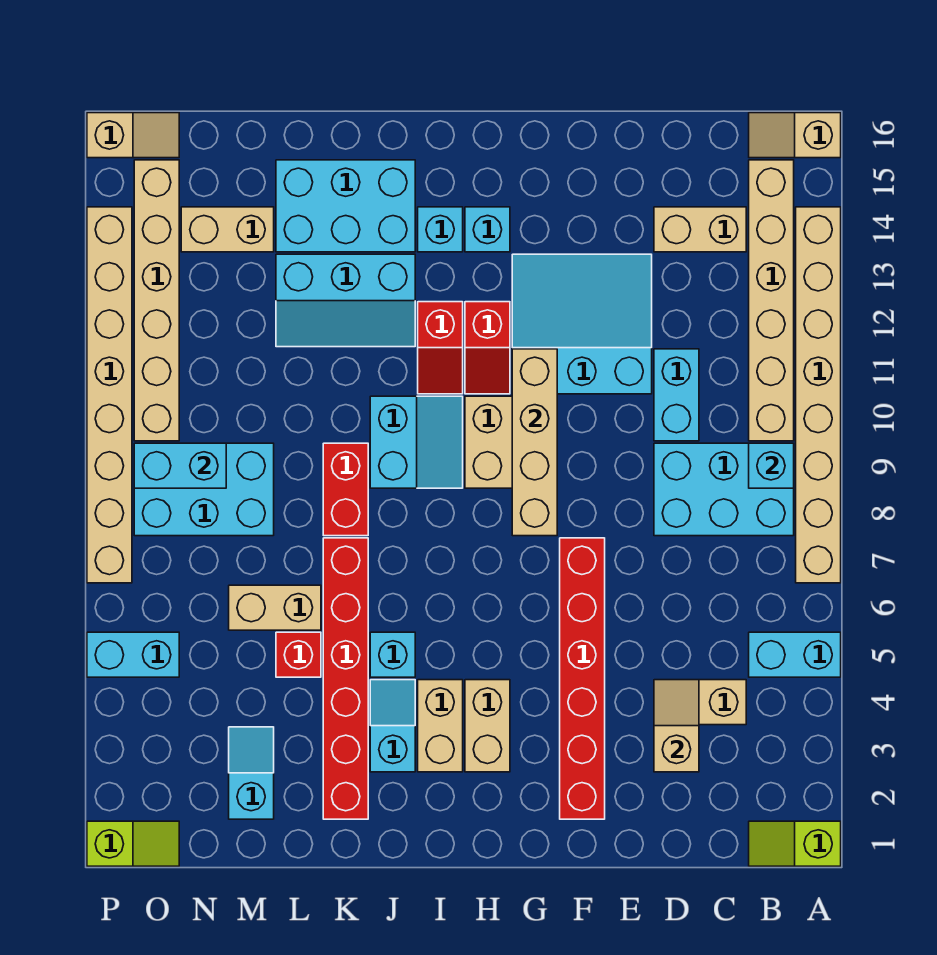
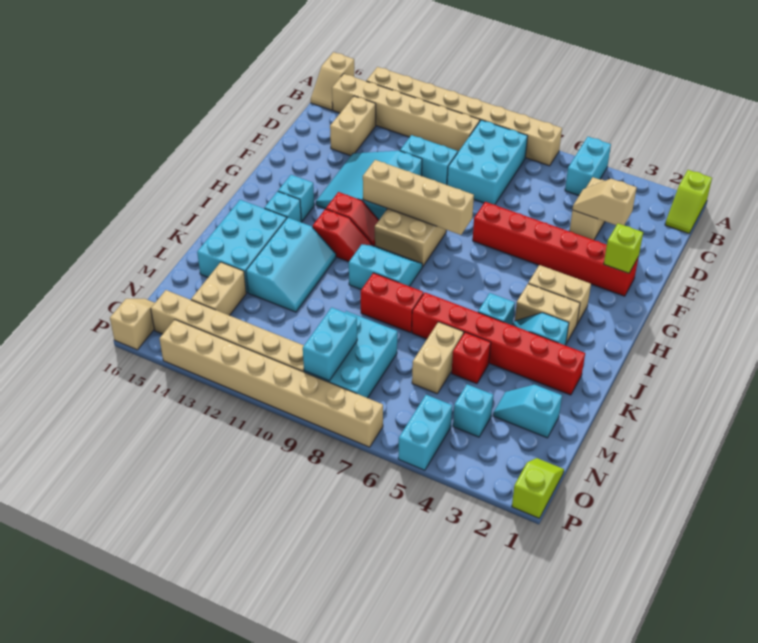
cyan brick B9 level 2 -> cyan brick N4 level 1
none -> lime brick F2 level 2

